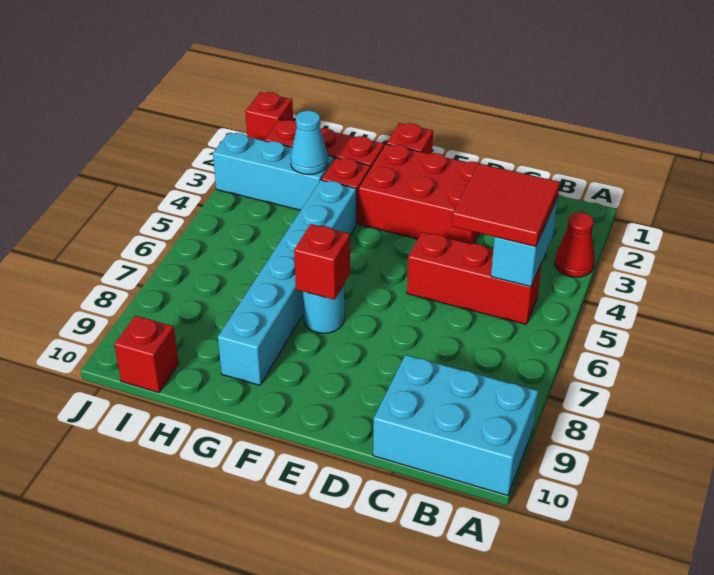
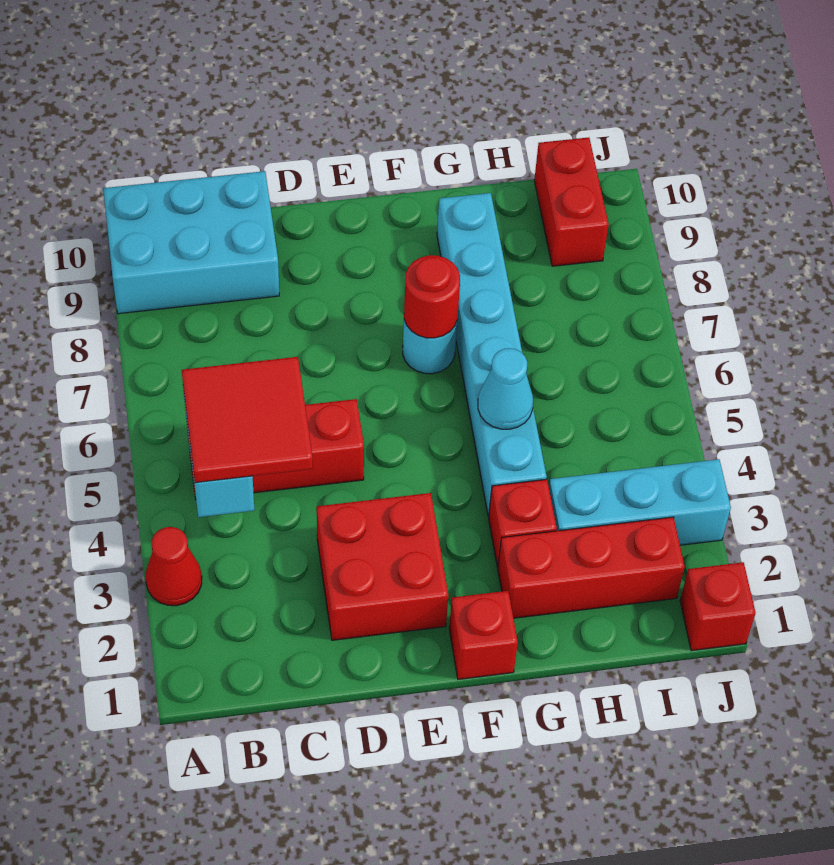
red brick D2:F3 level 1 -> red brick D2:E3 level 1
red brick F7 level 2 -> red round brick F7 level 2
cyan cone H3 level 2 -> cyan cone G5 level 2
red brick I10 level 1 -> red brick I9:I10 level 1

